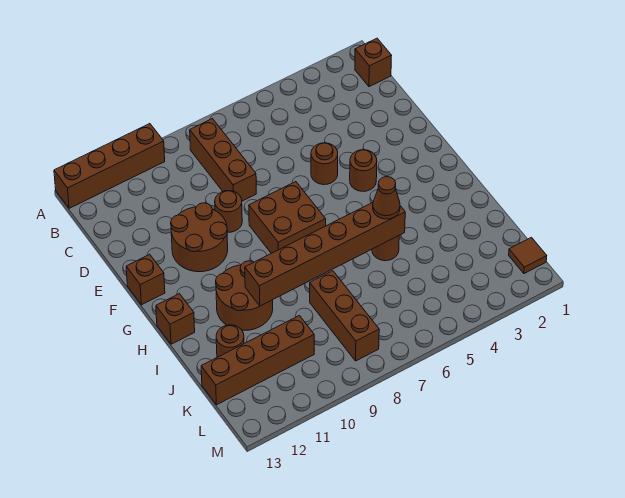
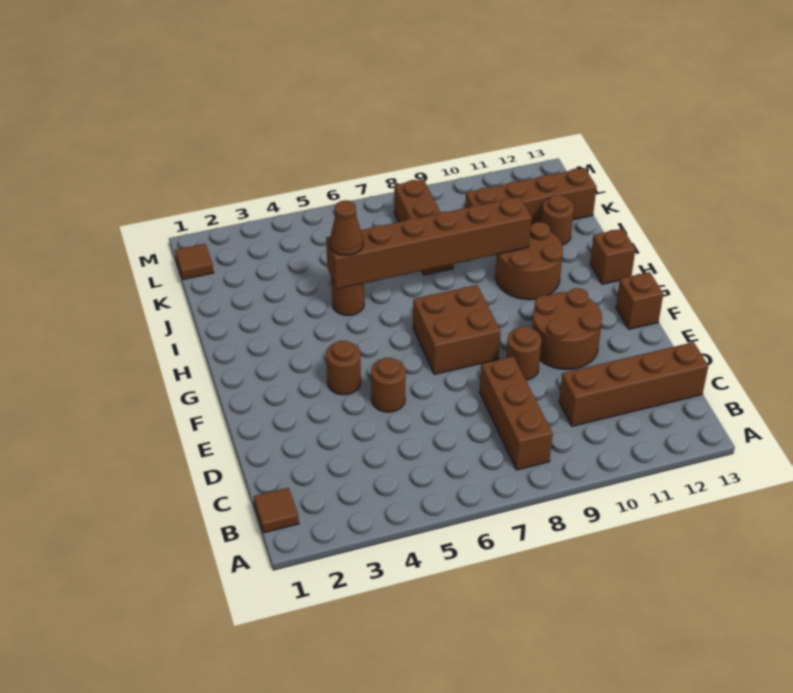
brown brick A10:A13 level 1 -> brown brick C10:C13 level 1
brown brick B1 level 1 -> brown tile B1 level 1

